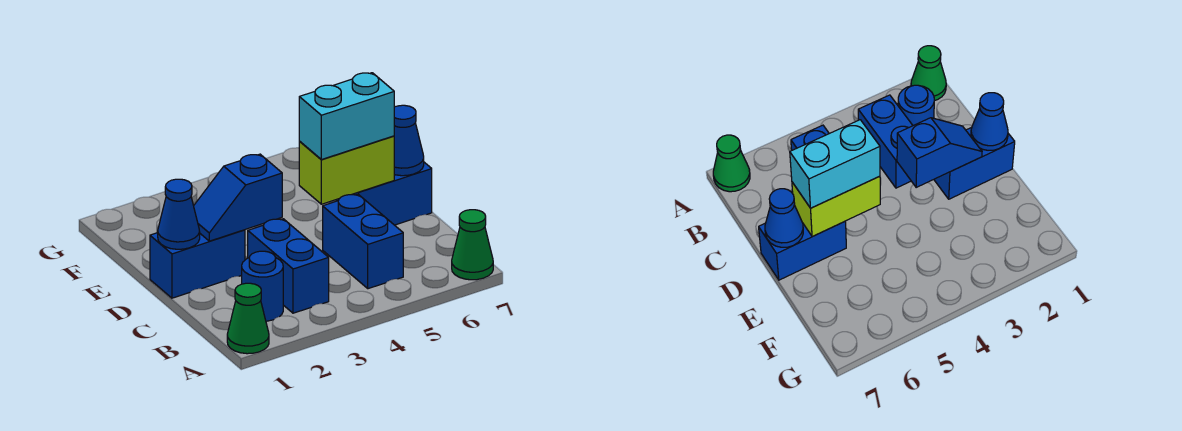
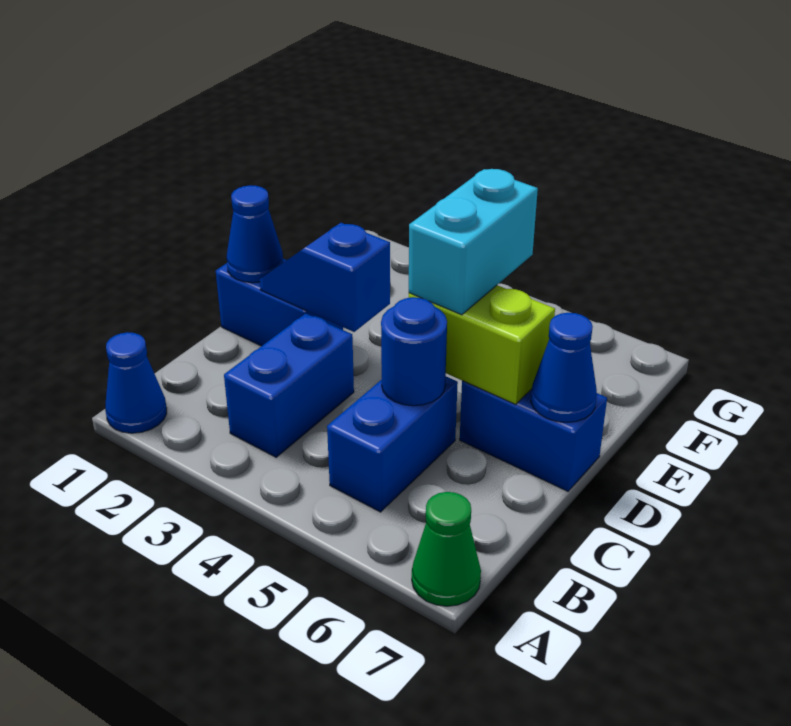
green cone A1 level 1 -> blue cone A1 level 1
blue round brick B2 level 1 -> blue round brick C5 level 2
cyan brick D5:D6 level 3 -> cyan brick D5:E5 level 3

